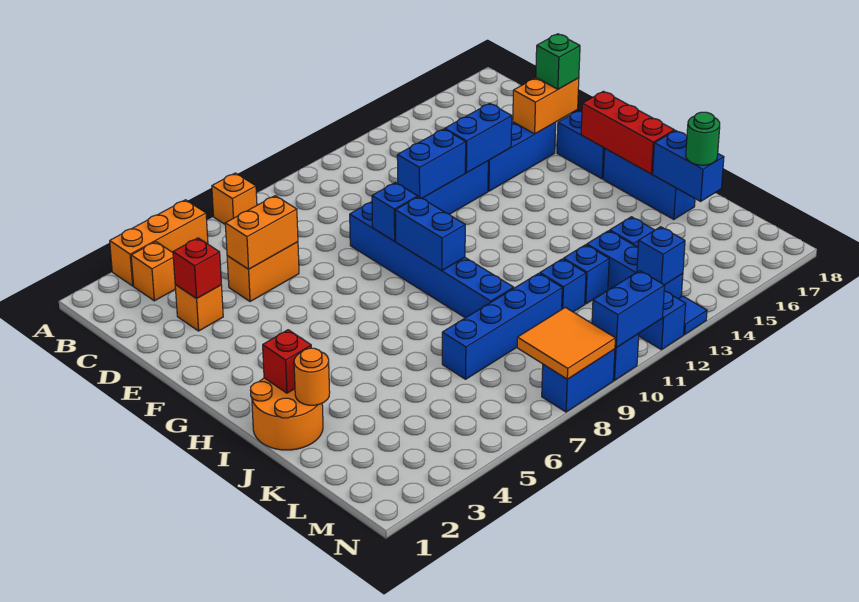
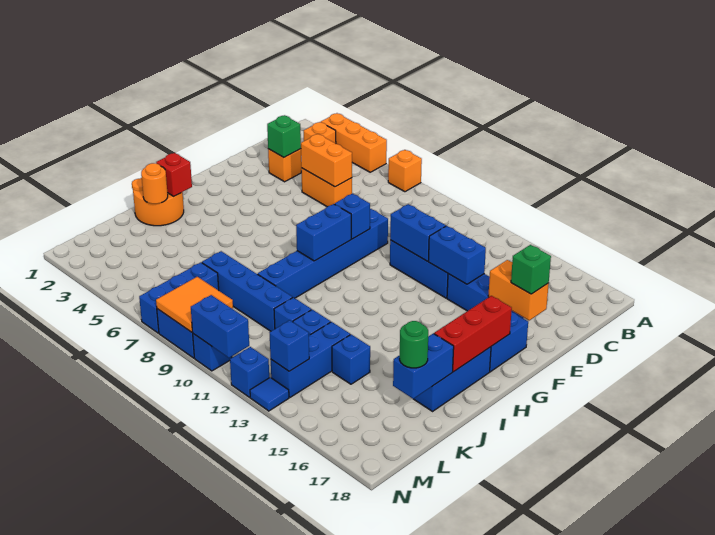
red brick D3 level 2 -> green brick D3 level 2
none -> blue brick L7:N7 level 1

